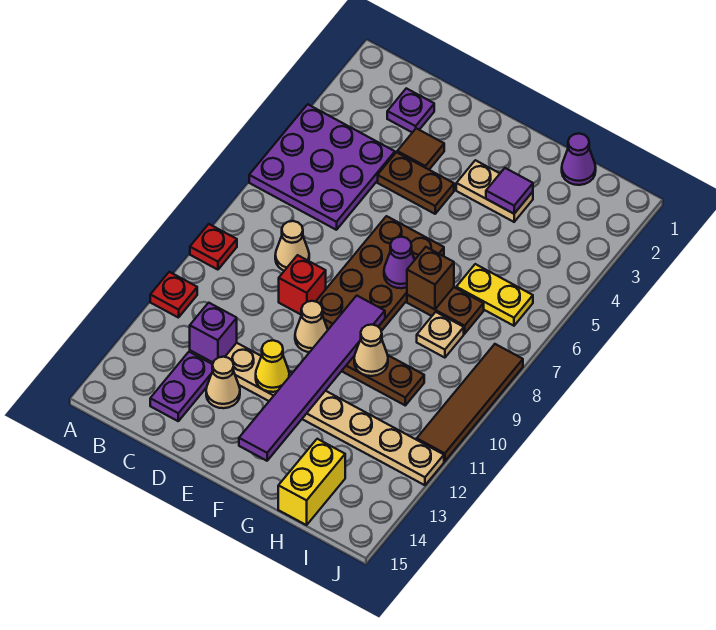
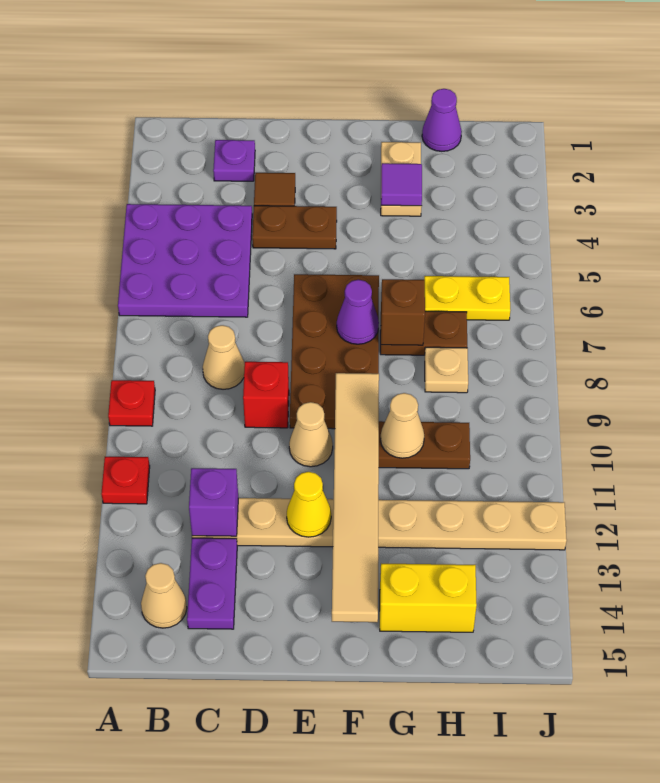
tan cone D13 level 1 -> tan cone B14 level 1
tan plate F3:G3 level 1 -> tan plate G2:G3 level 1
purple tile F9:F14 level 2 -> tan tile F9:F14 level 2
yellow brick H14:H15 level 1 -> yellow brick G14:H14 level 1
brown tile J8:J11 level 1 -> none

